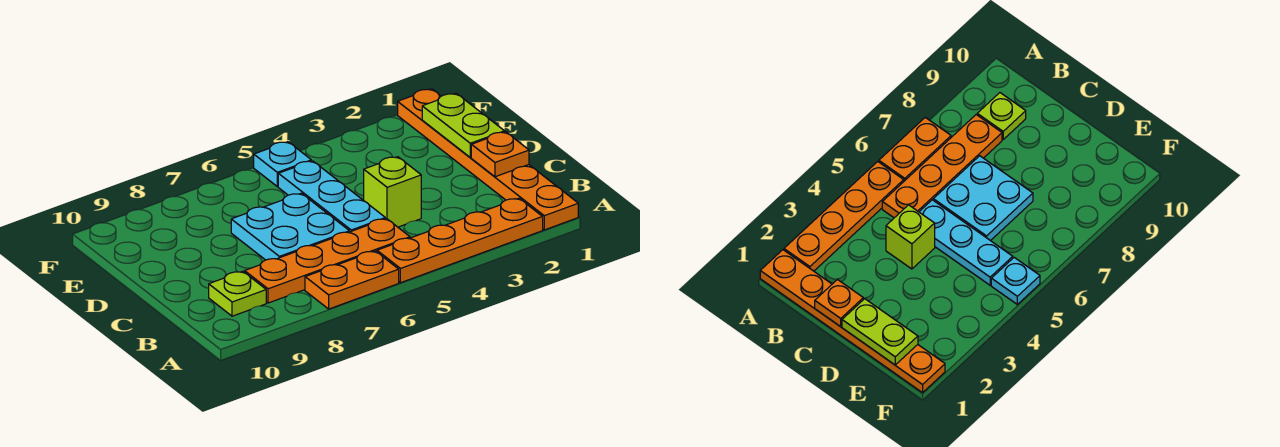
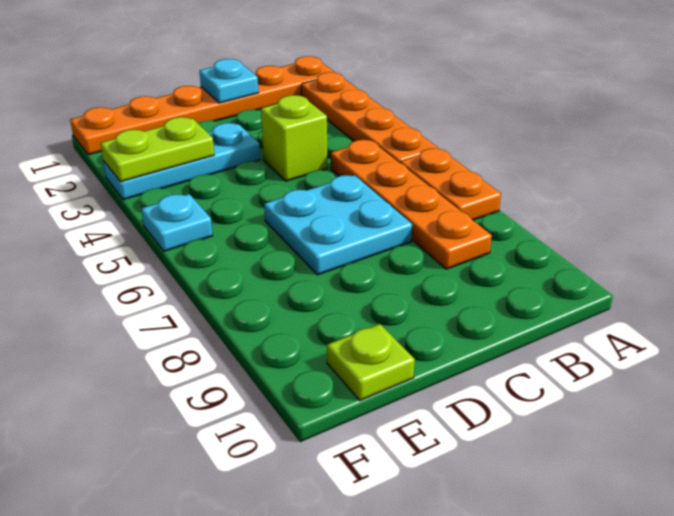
lime plate B9 level 1 -> lime plate E10 level 1
orange plate C1 level 2 -> cyan plate C1 level 2
cyan plate C5:E5 level 1 -> cyan plate D3:F3 level 1
lime plate D1:E1 level 2 -> lime plate E3:F3 level 2

